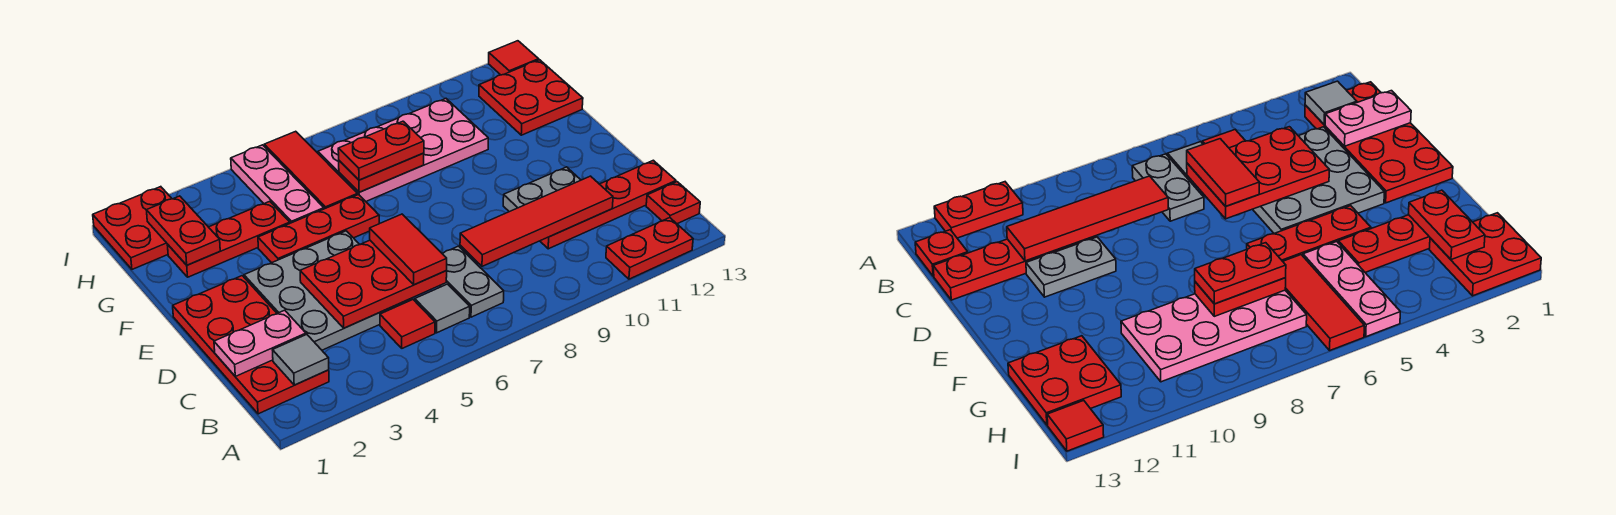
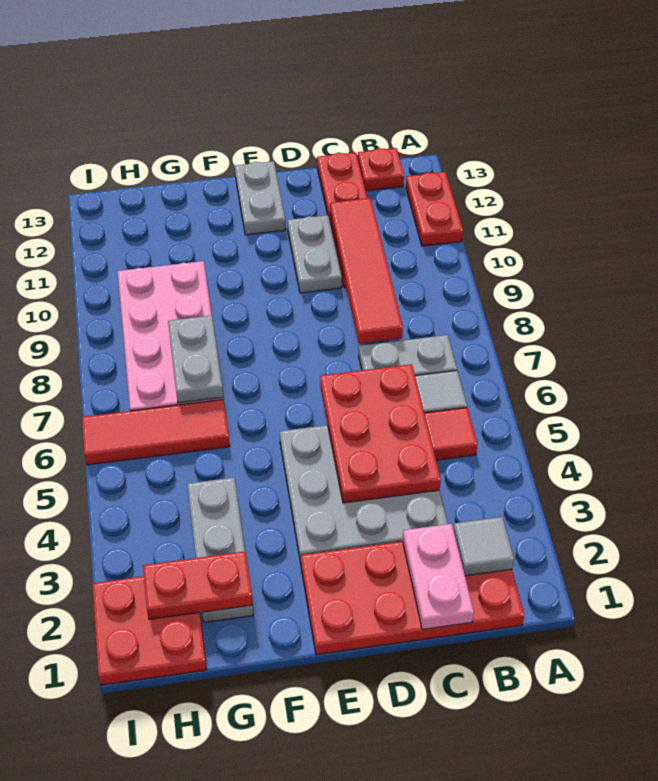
red tile C6:D6 level 3 -> none
none -> grey plate E12:E13 level 1
red plate F4:F6 level 1 -> none
red plate G2:G4 level 1 -> grey plate G2:G4 level 1
pink plate G5:I5 level 1 -> none
red plate G7:G8 level 2 -> grey plate G7:G8 level 2
red plate G7:G8 level 3 -> none
red plate G12:H13 level 1 -> none
red tile I13 level 1 -> none

